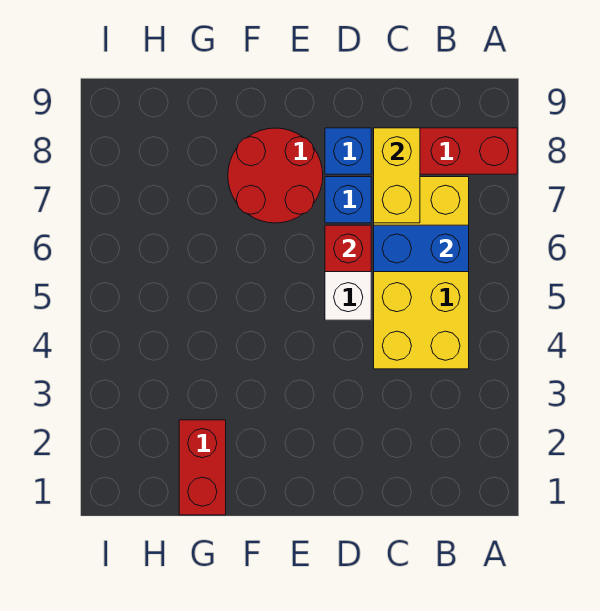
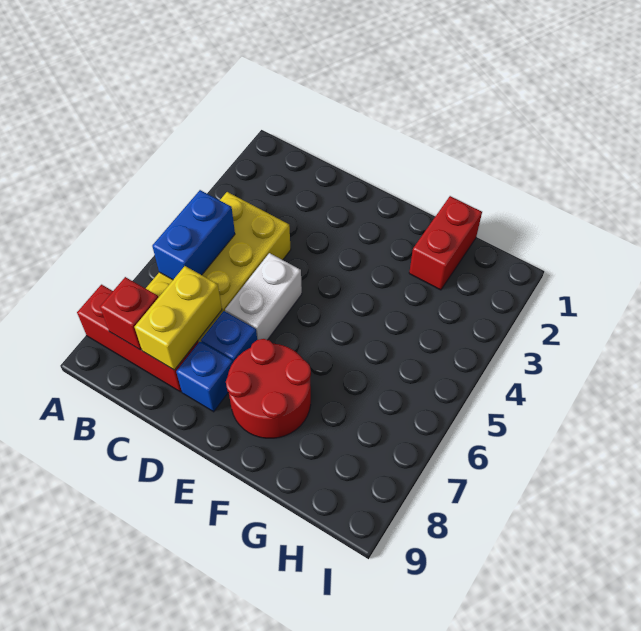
blue brick B6:C6 level 2 -> blue brick B5:B6 level 2
red brick D6 level 2 -> red brick B8 level 2

